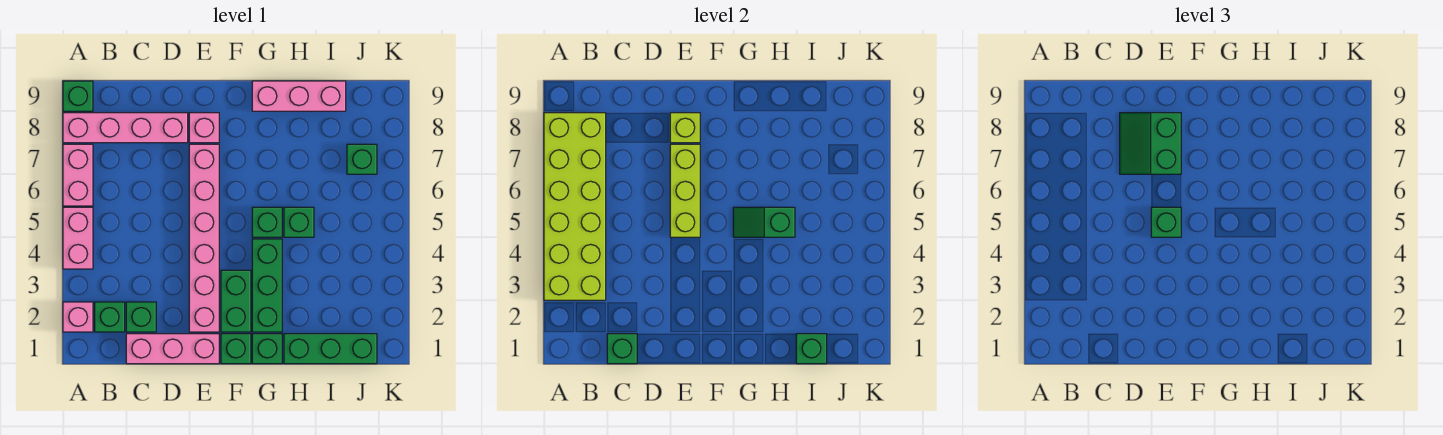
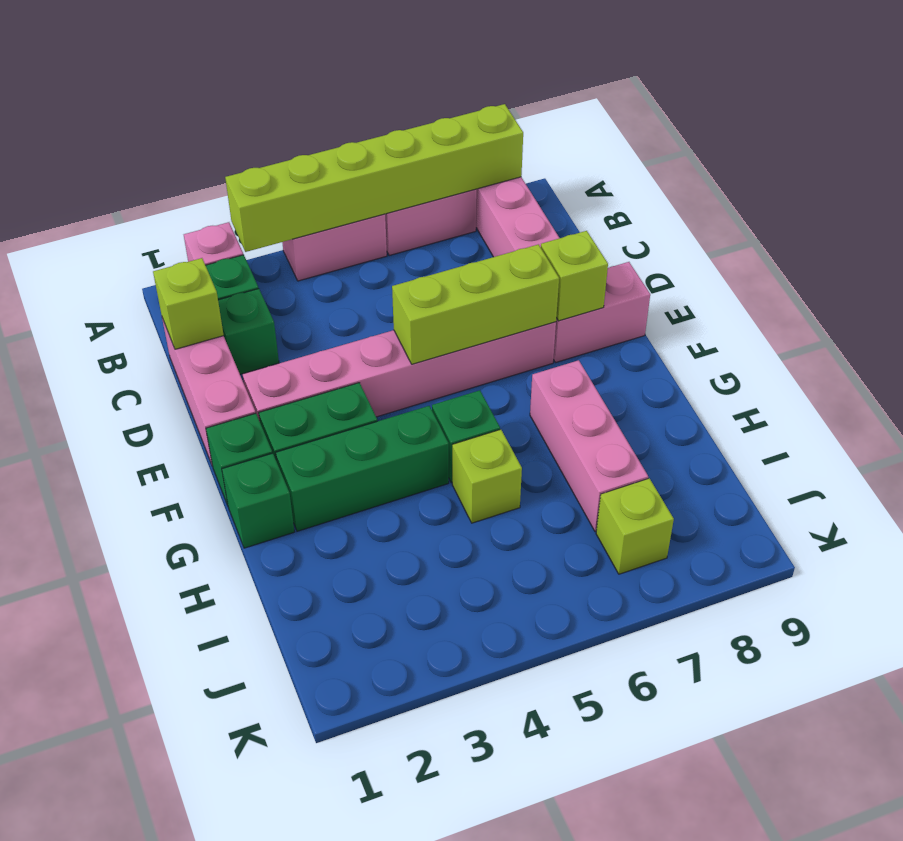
lime brick A3:B8 level 2 -> lime brick A3:A8 level 2
green brick A9 level 1 -> none
green brick C1 level 2 -> lime brick C1 level 2
green slope D7:E8 level 3 top E -> none
green brick E5 level 3 -> none
pink brick E8 level 1 -> pink brick E8:E9 level 1
green slope G5:H5 level 2 top H -> none
pink brick G9:I9 level 1 -> pink brick G7:I7 level 1
green brick H1:J1 level 1 -> none
green brick H5 level 1 -> lime brick H5 level 1
green brick I1 level 2 -> none
green brick J7 level 1 -> lime brick J7 level 1

